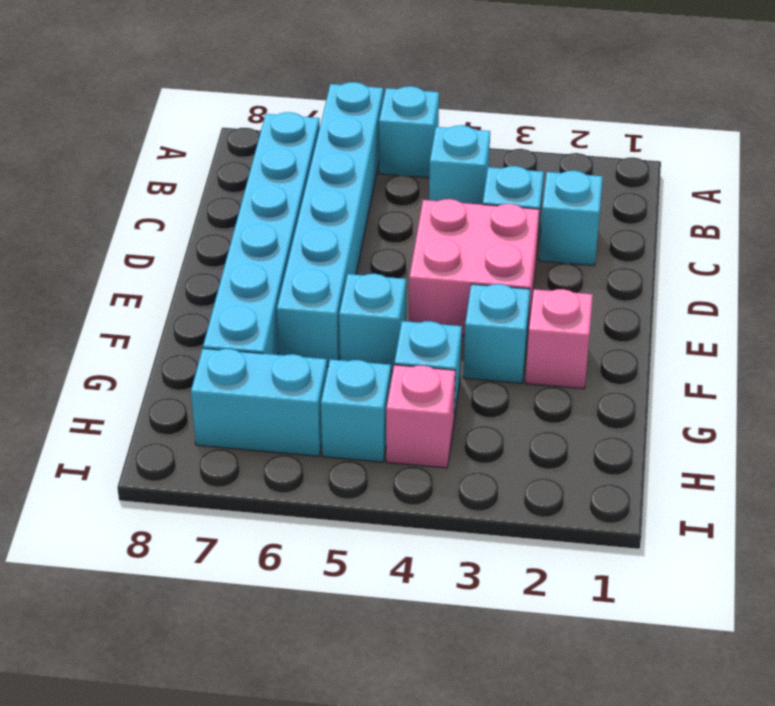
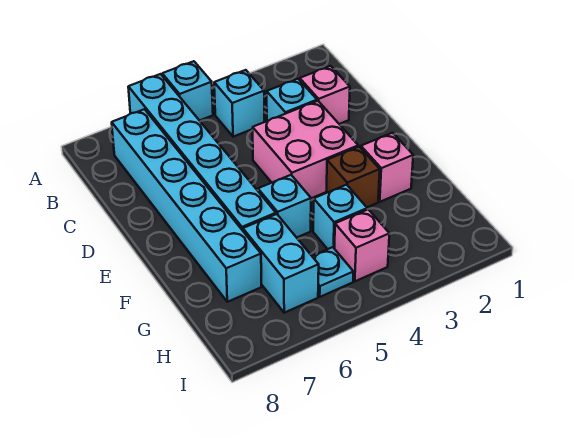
cyan brick C2 level 1 -> pink brick C2 level 1
cyan brick F3 level 1 -> brown brick F3 level 1
cyan brick H5 level 1 -> cyan plate H5 level 1
cyan brick H6:H7 level 1 -> cyan brick G6:H6 level 1

